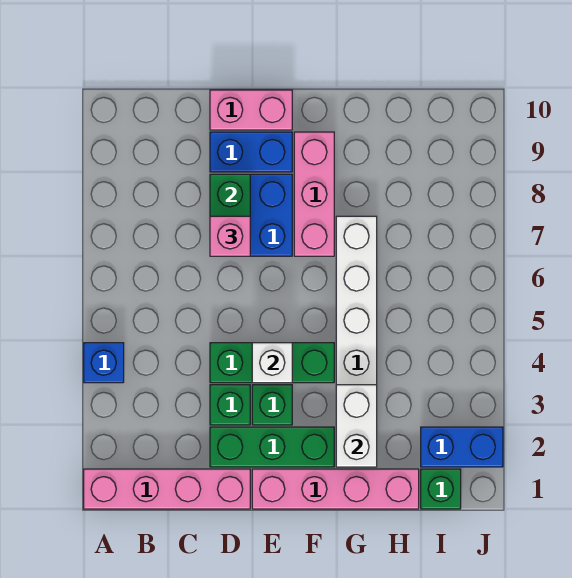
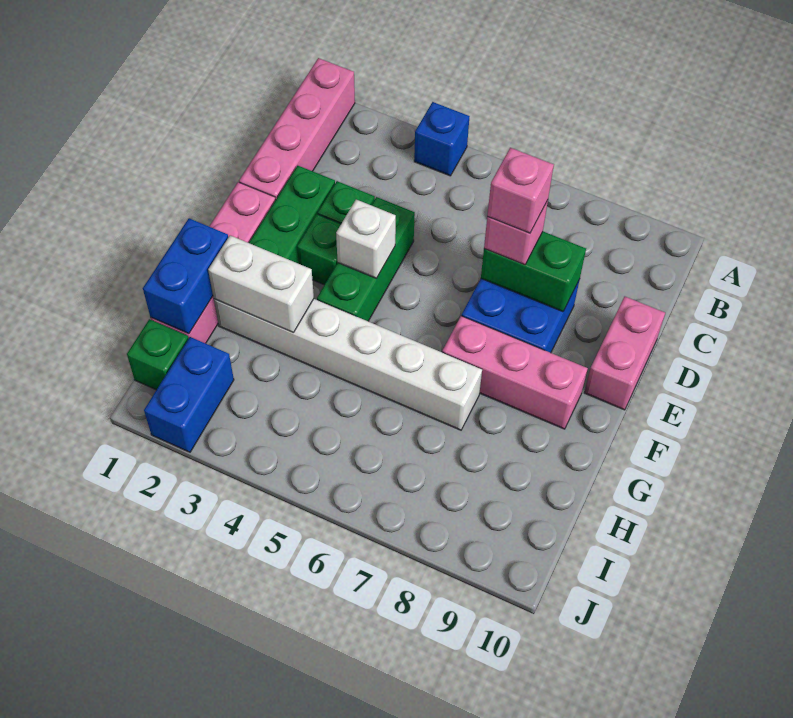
none -> pink brick D7 level 4
blue brick D9:E9 level 1 -> blue brick G1:H1 level 2

